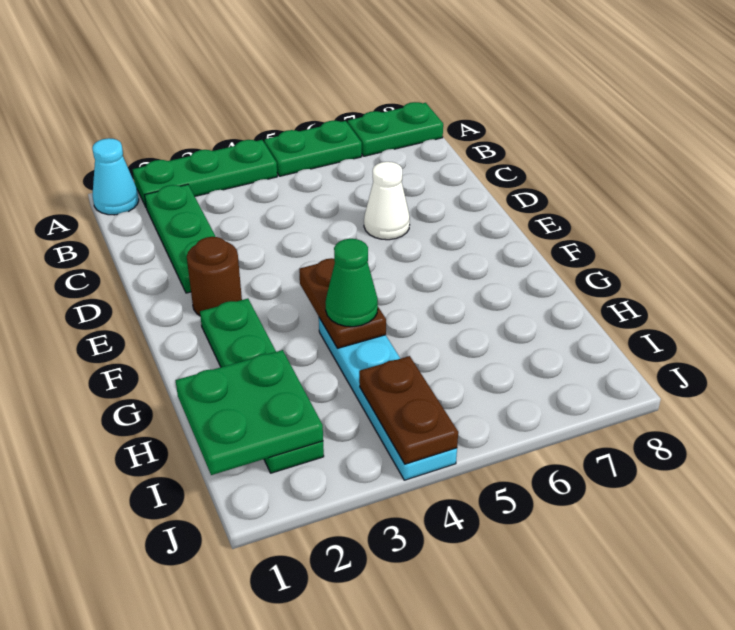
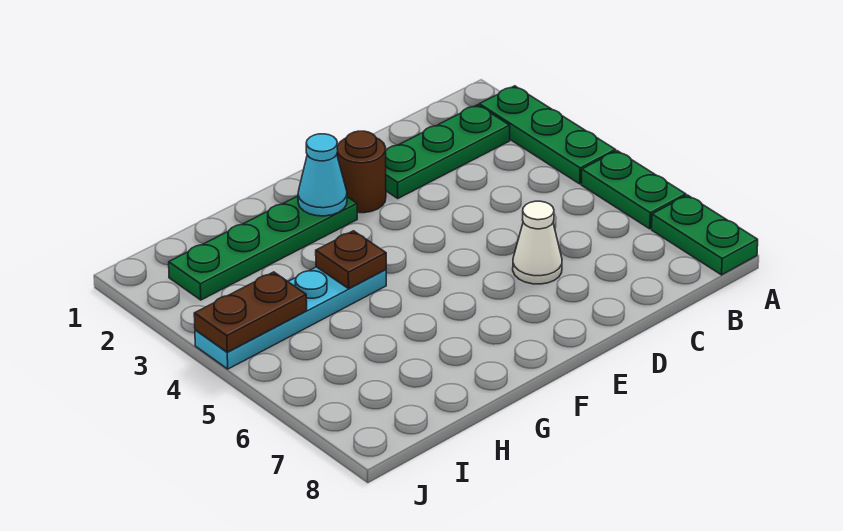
cyan cone A1 level 1 -> cyan cone F2 level 2
brown plate F4:G4 level 2 -> brown plate G4 level 2
green cone G4 level 3 -> none
green plate H1:I2 level 2 -> none

